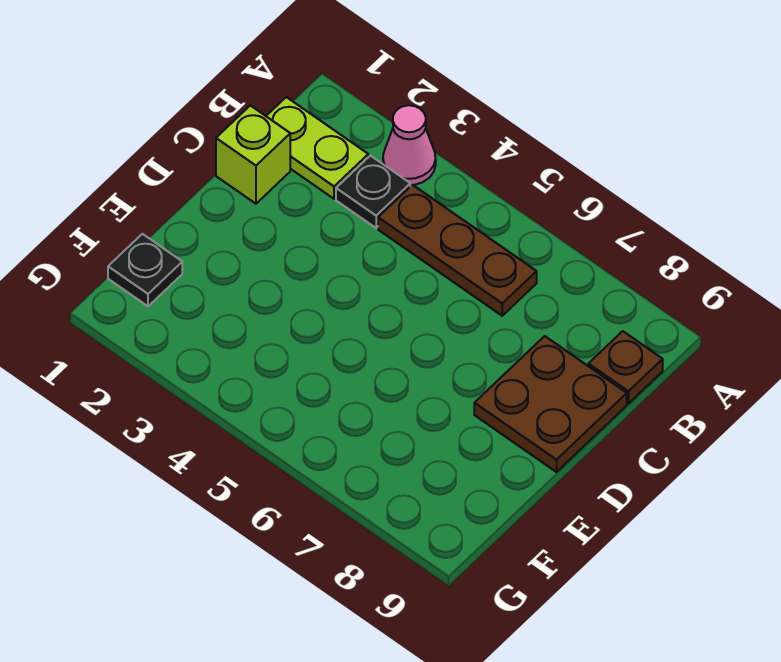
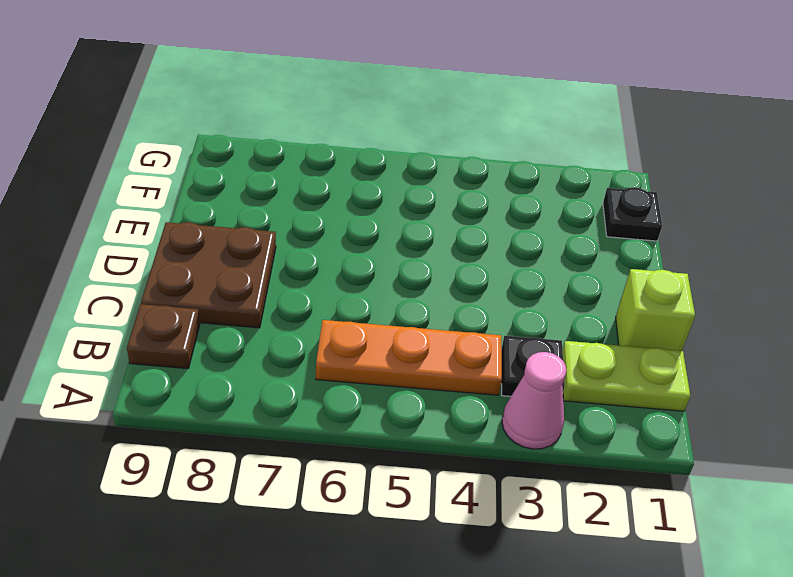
brown plate B4:B6 level 1 -> orange plate B4:B6 level 1

